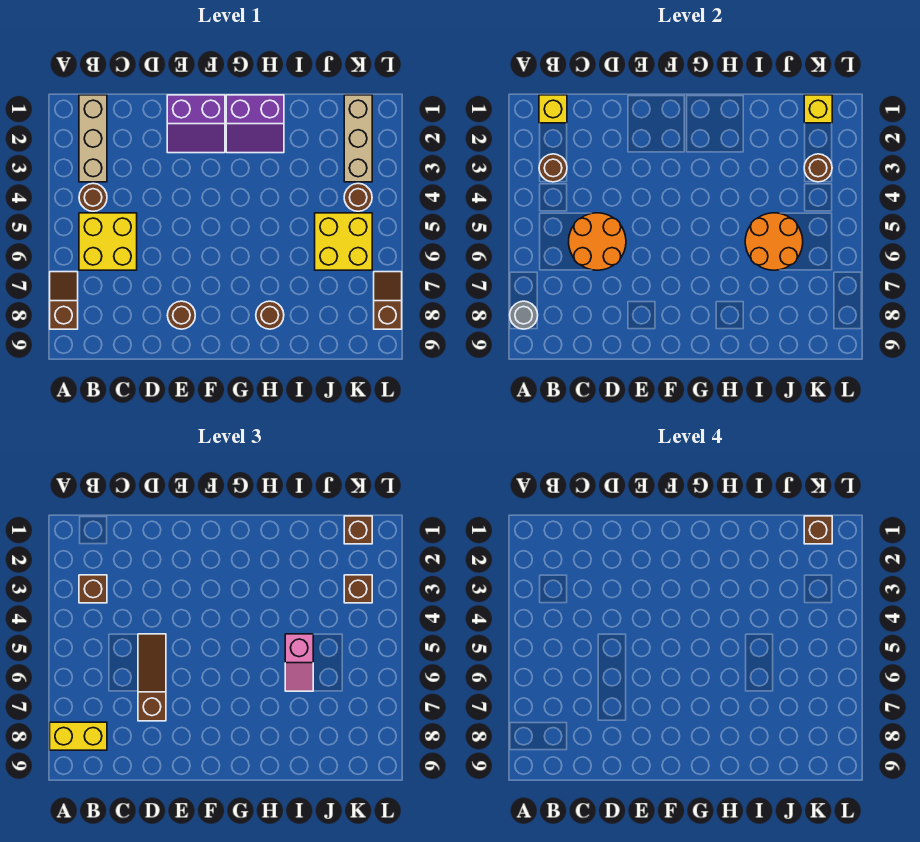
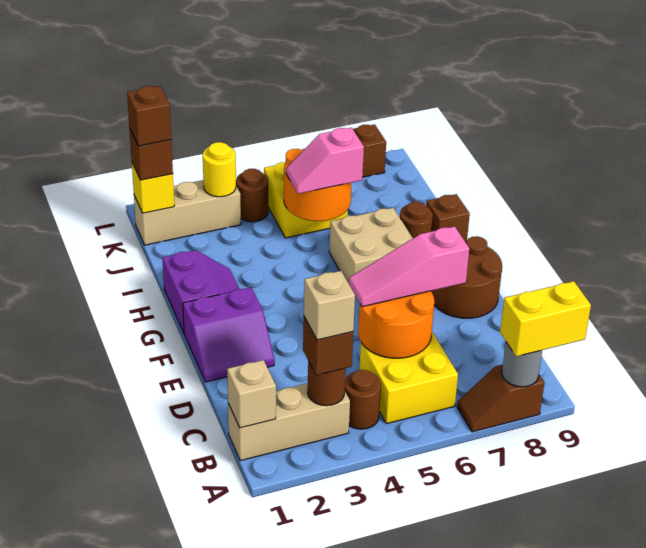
yellow brick A8:B8 level 3 -> yellow brick A8:A9 level 3
yellow brick B1 level 2 -> tan brick B1 level 2
none -> tan brick B3 level 4
brown slope D5:D7 level 3 top 7 -> pink slope D5:D7 level 3 top 7
purple slope E1:F2 level 1 top 1 -> purple slope E1:F2 level 1 top F
brown round brick E8 level 1 -> brown round brick E8:F9 level 1
none -> tan brick G6:H7 level 1
pink slope I5:I6 level 3 top 5 -> pink slope I5:I6 level 3 top 6
brown round brick K3 level 2 -> yellow round brick K3 level 2
brown brick K3 level 3 -> brown brick H9 level 1

